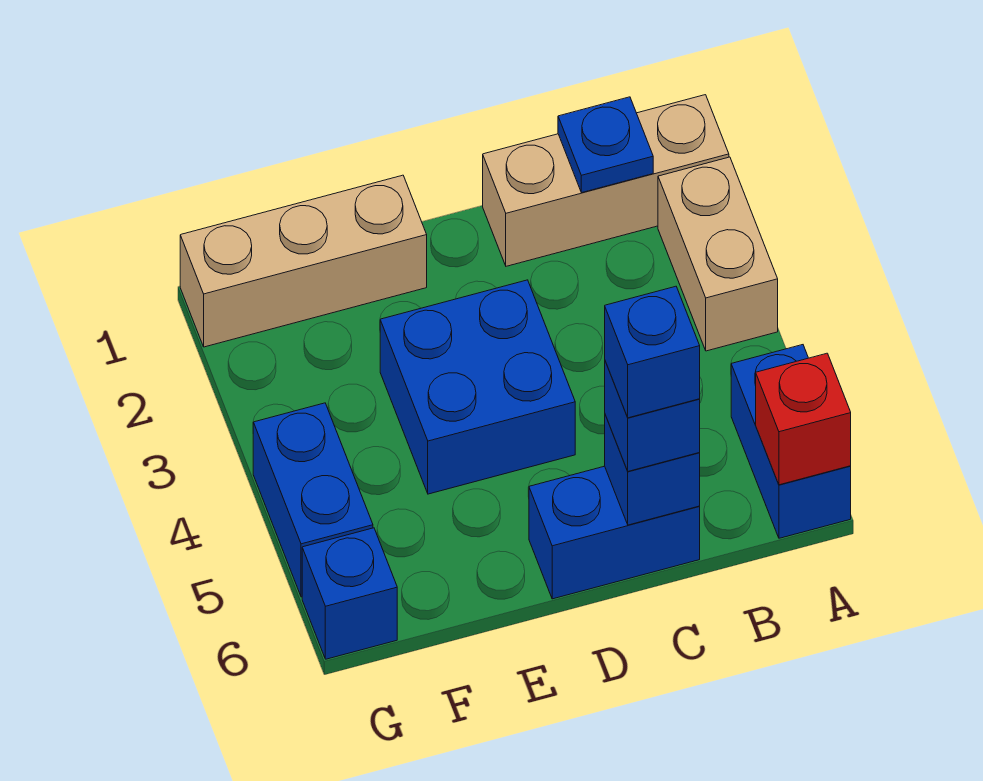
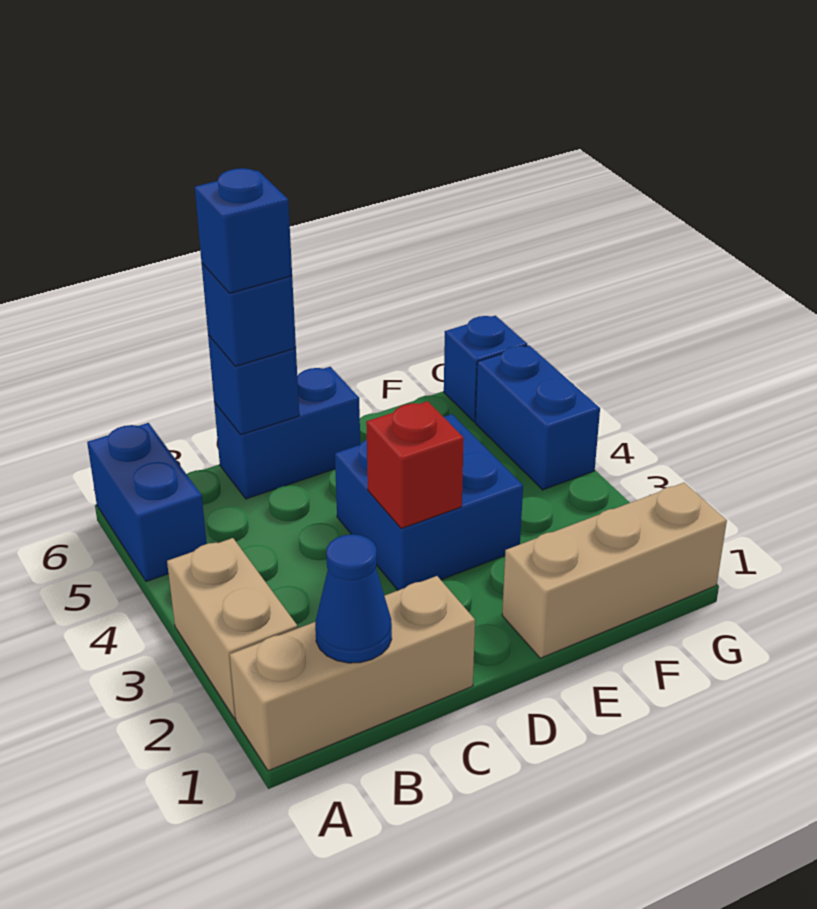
red brick A6 level 2 -> red brick D3 level 2
blue plate B1 level 2 -> blue cone B1 level 2

